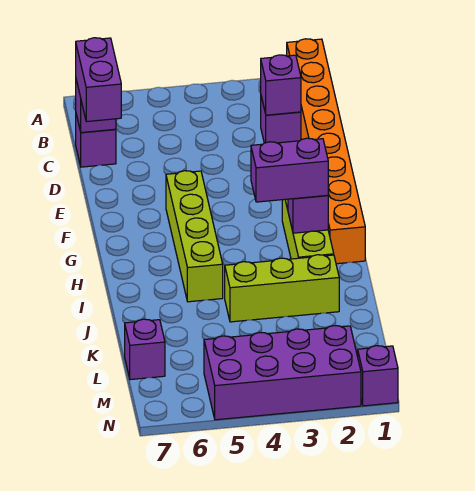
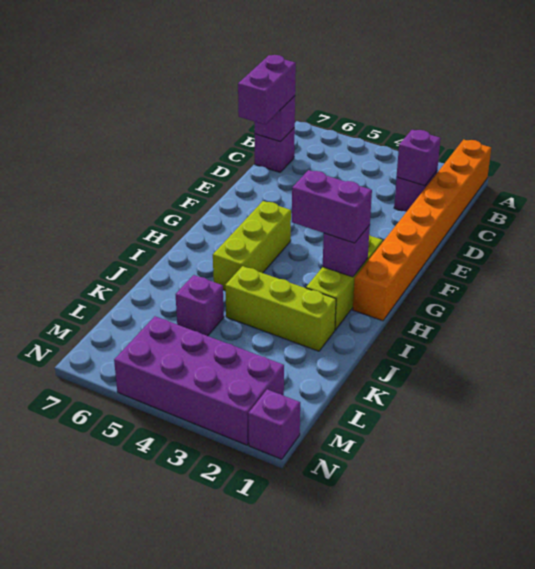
lime brick F5:I5 level 1 -> lime brick G5:I5 level 1
purple brick L7 level 1 -> purple brick K5 level 1

